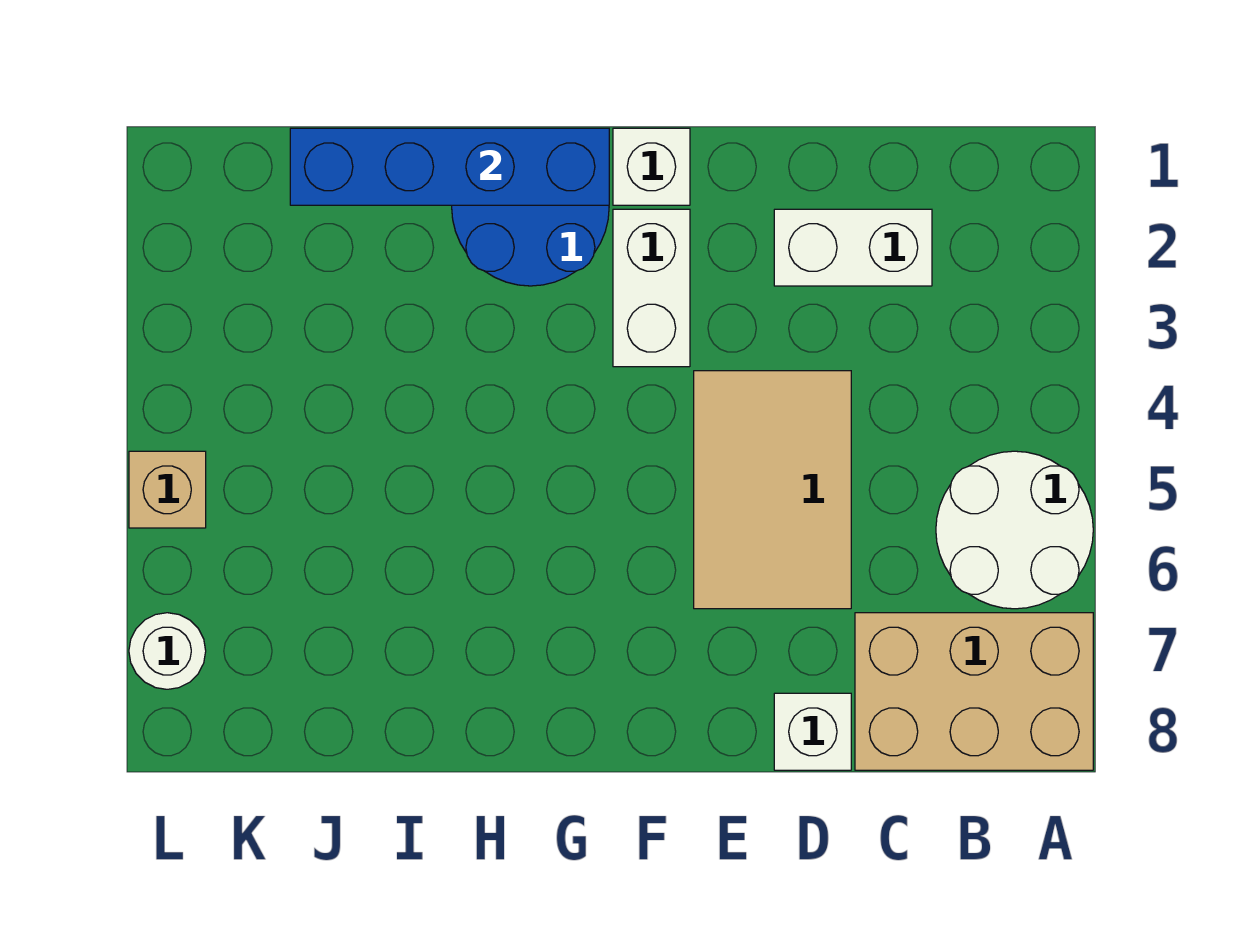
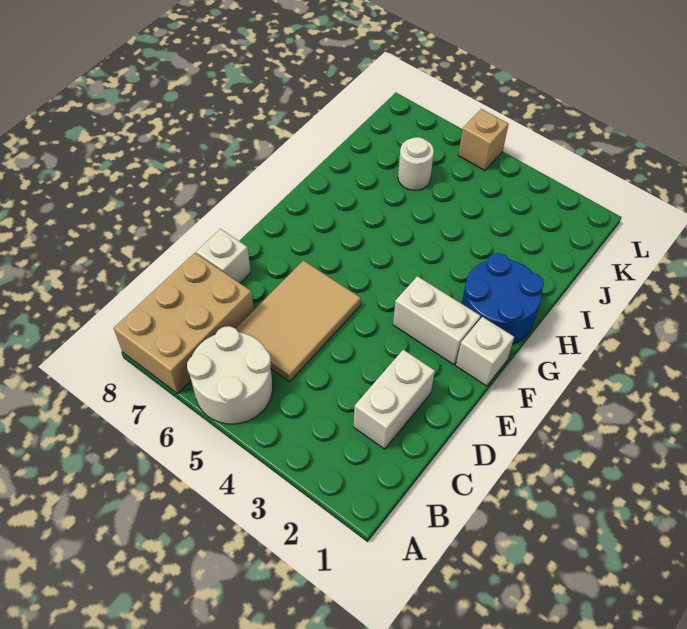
tan tile D4:E6 level 1 -> tan tile C5:E6 level 1
blue brick G1:J1 level 2 -> none
white round brick L7 level 1 -> white round brick J6 level 1

